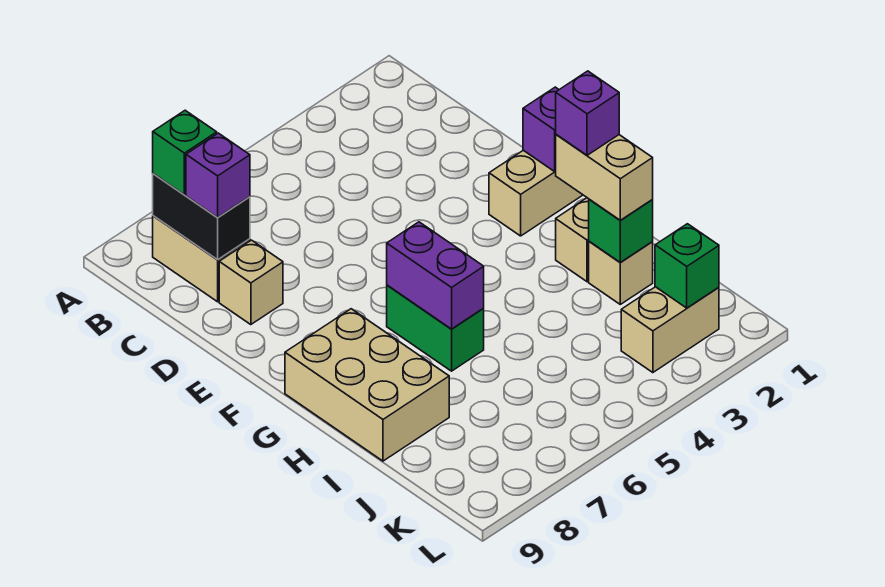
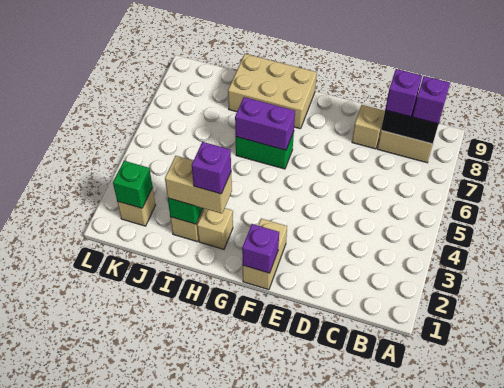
green brick B8 level 3 -> purple brick B8 level 3
tan brick K2:K3 level 1 -> tan brick K2 level 1

